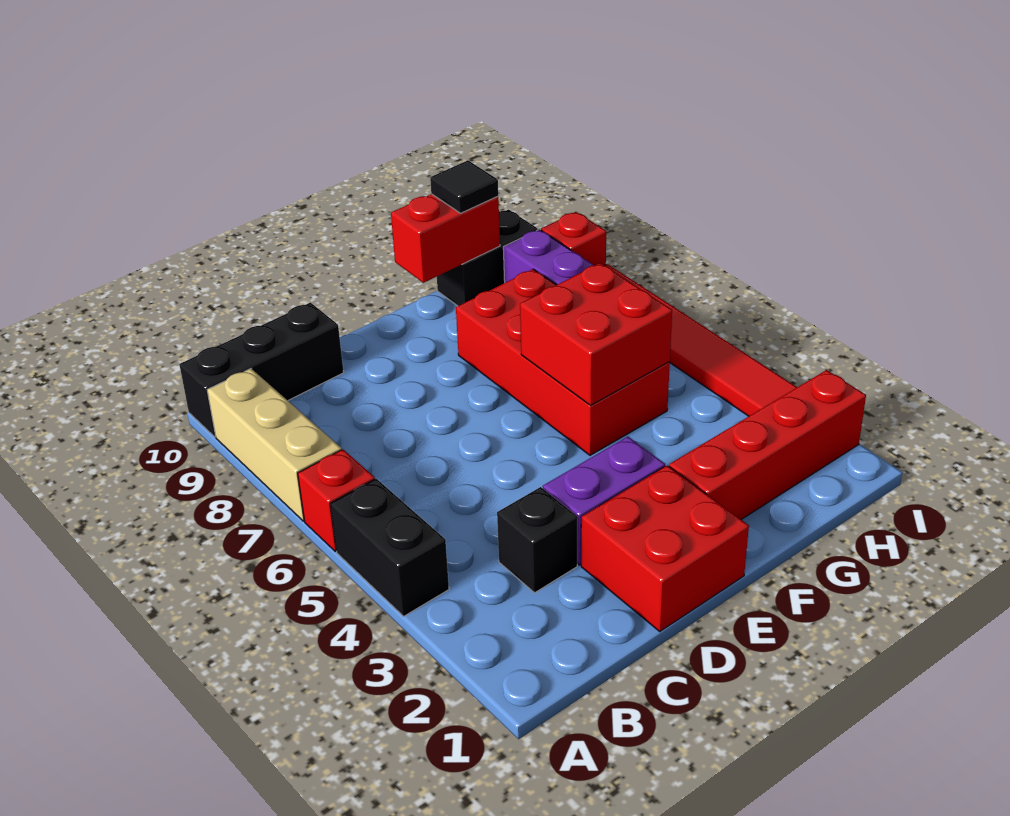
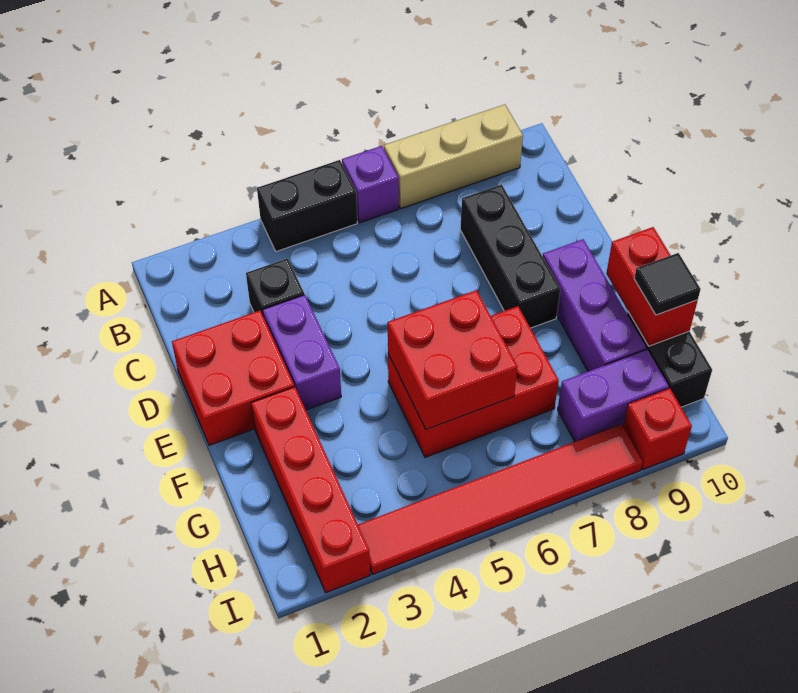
red brick A6 level 1 -> purple brick A6 level 1
black brick A10:C10 level 1 -> black brick C8:E8 level 1
none -> purple brick E9:G9 level 1
red brick F5:G8 level 1 -> red brick F5:G7 level 1

